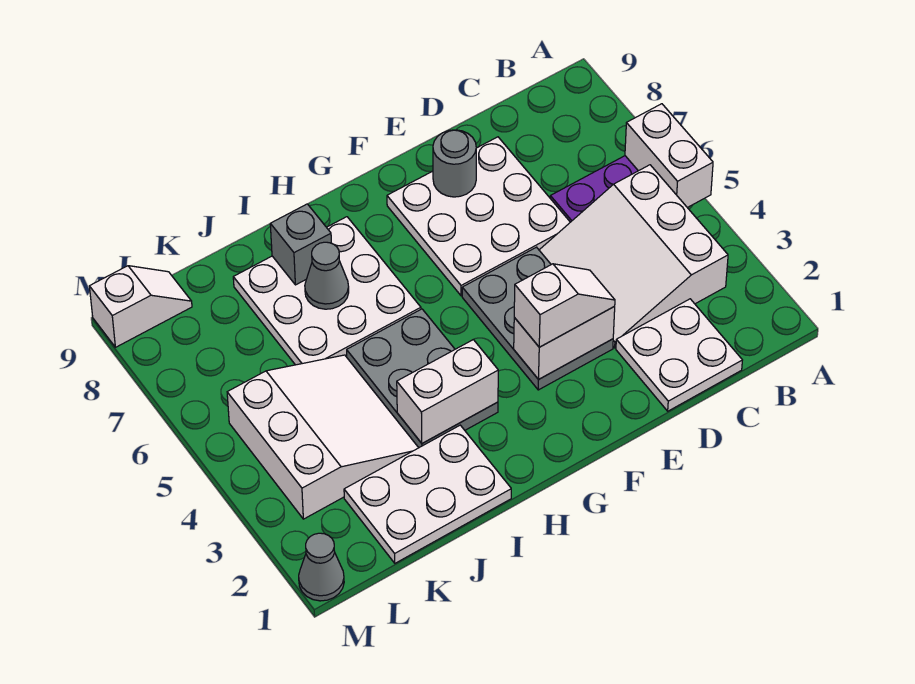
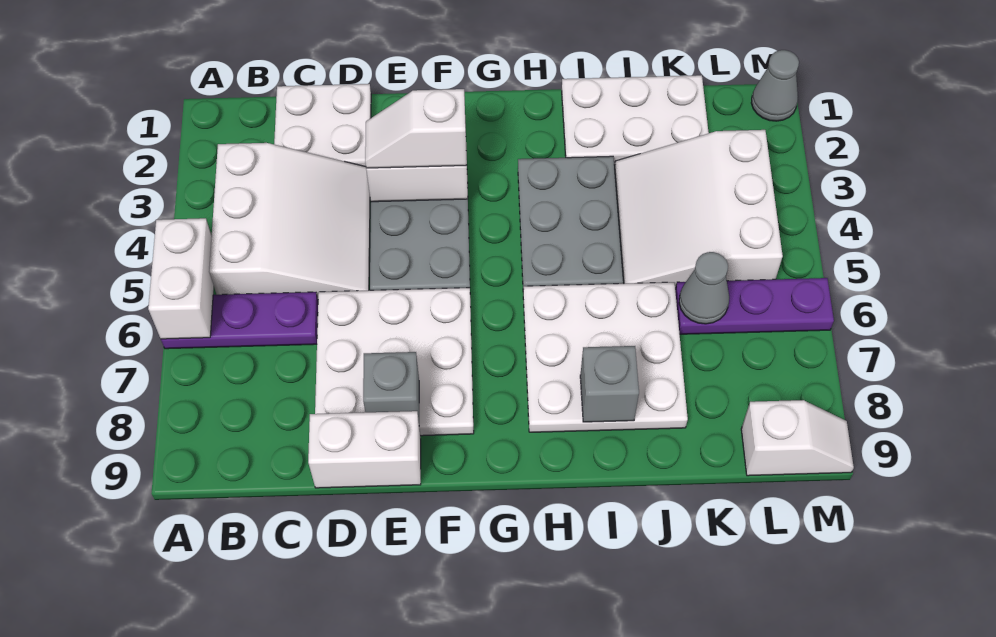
grey round brick E8 level 2 -> grey brick E8 level 2
white brick H3:I3 level 2 -> white brick D9:E9 level 1
grey cone I7 level 2 -> grey cone K6 level 2
none -> purple plate K6:M6 level 1
white slope L9:M9 level 1 top M -> white slope L9:M9 level 1 top L

